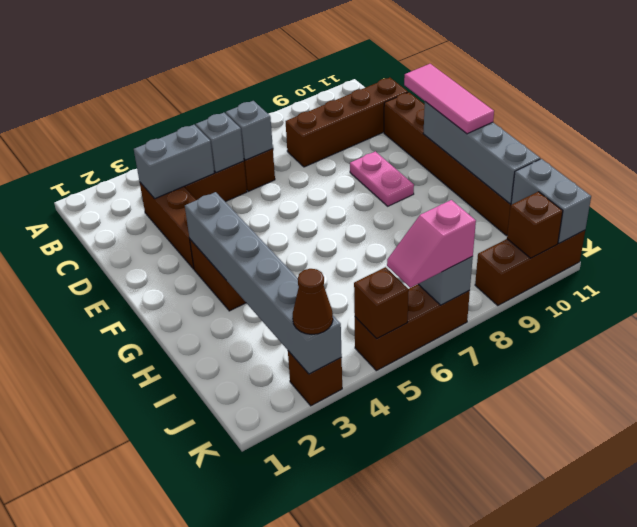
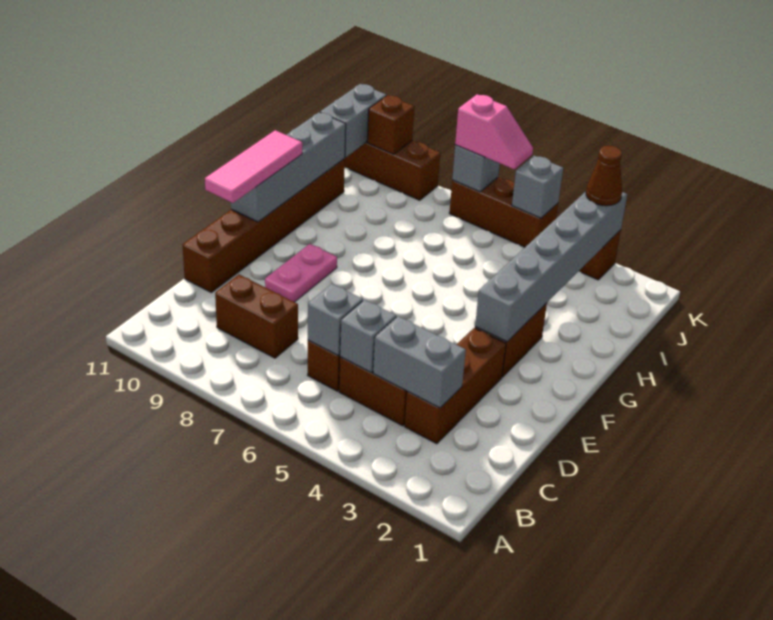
brown brick C8:C11 level 1 -> brown brick C8:C9 level 1
brown brick K5 level 2 -> grey brick K5 level 2

